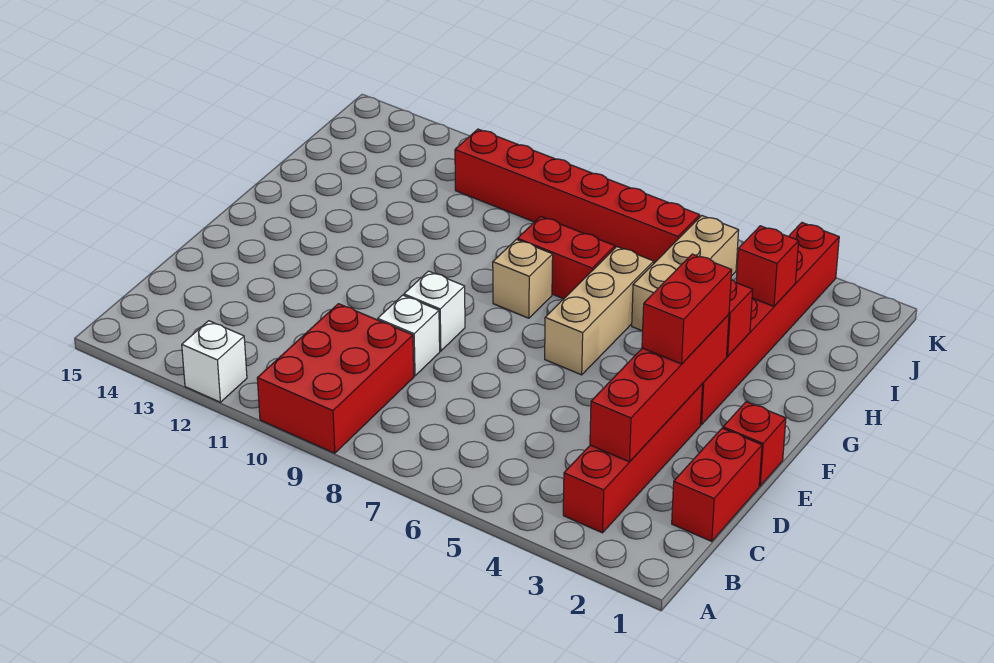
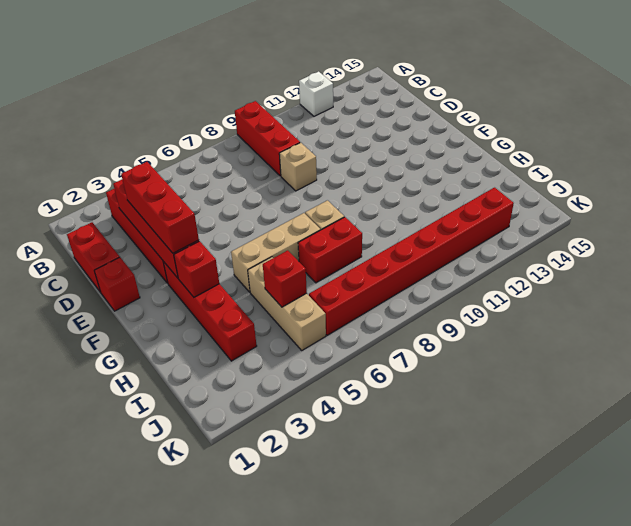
red brick A9:C10 level 1 -> red brick A9:C9 level 1
white brick D9 level 1 -> tan brick D9 level 1
red brick E3:F3 level 3 -> red brick D3:F3 level 3
white brick E9 level 1 -> none
red brick F3:K3 level 1 -> red brick F3:I3 level 1
tan brick F6:H6 level 1 -> tan brick G5:G7 level 1
red brick I3 level 2 -> red brick I5 level 2
red brick J6:J11 level 1 -> red brick J6:J13 level 1

